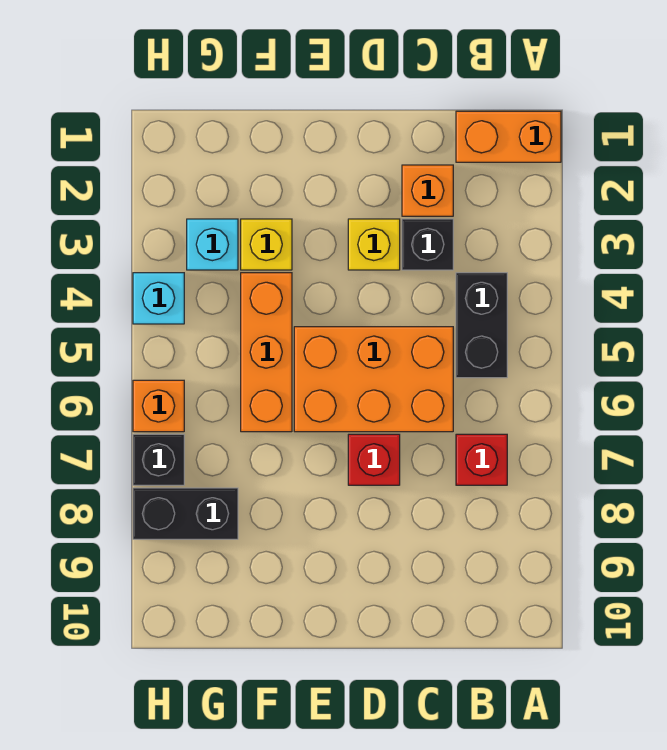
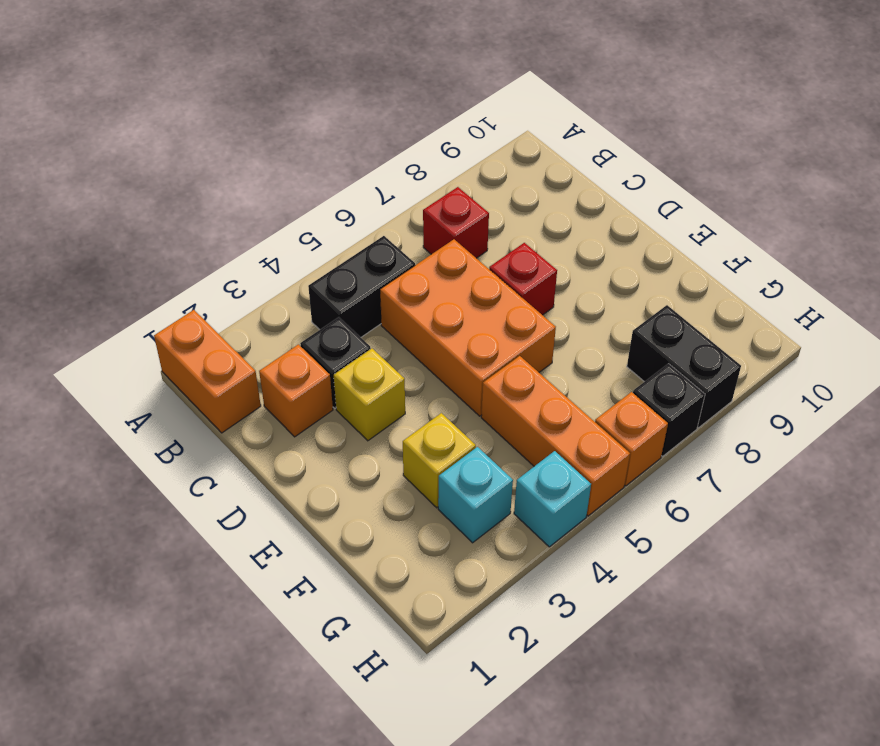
orange brick F4:F6 level 1 -> orange brick F5:H5 level 1

